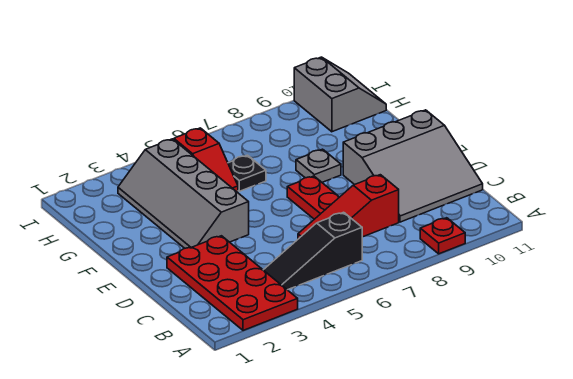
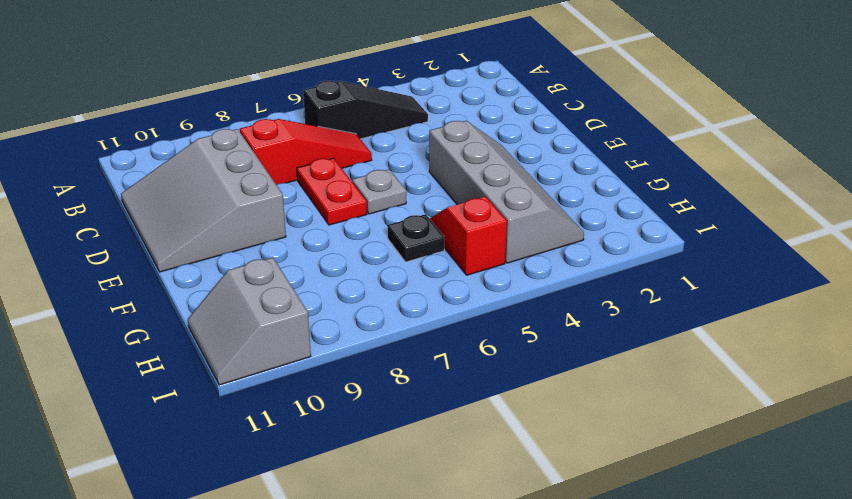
red plate A2:D3 level 1 -> none
red plate A9 level 1 -> none
grey slope C9:E11 level 1 top E -> grey slope C9:E11 level 1 top 9
grey plate F8 level 1 -> grey plate E6 level 1

